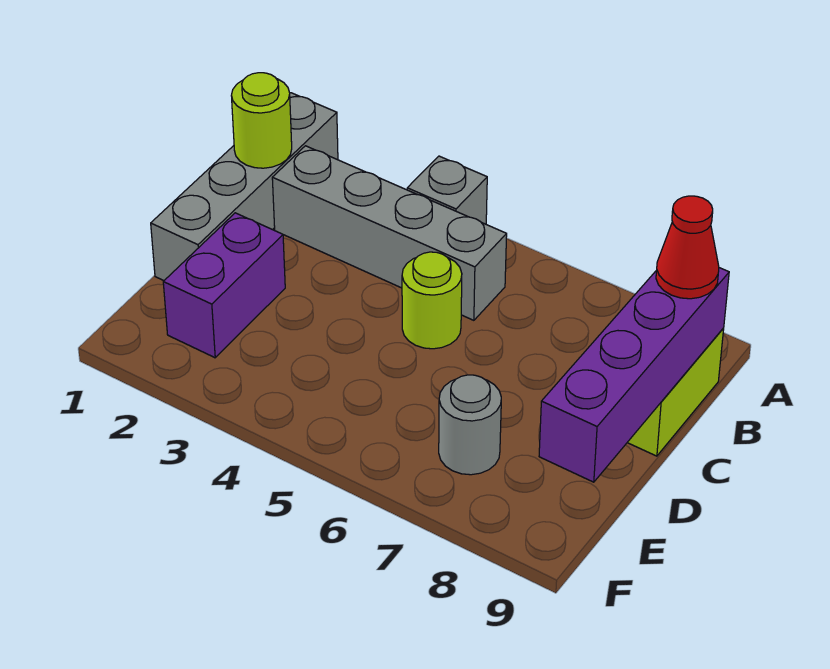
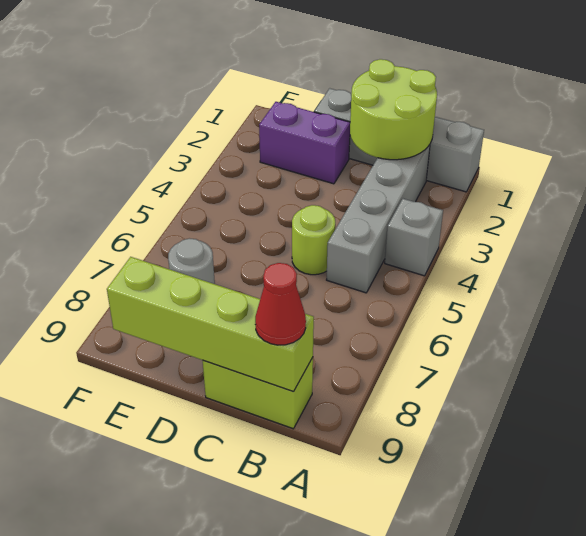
lime round brick B1 level 2 -> lime round brick B1:C2 level 2
purple brick B9:E9 level 2 -> lime brick B9:E9 level 2

